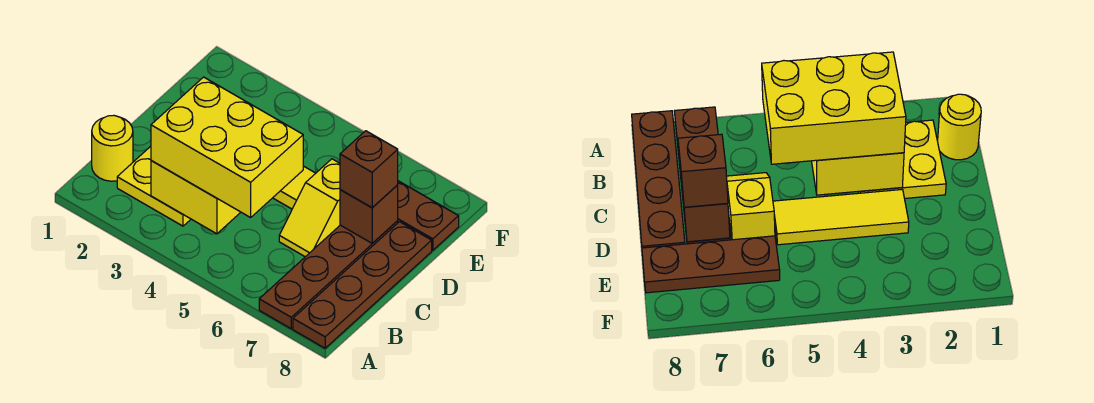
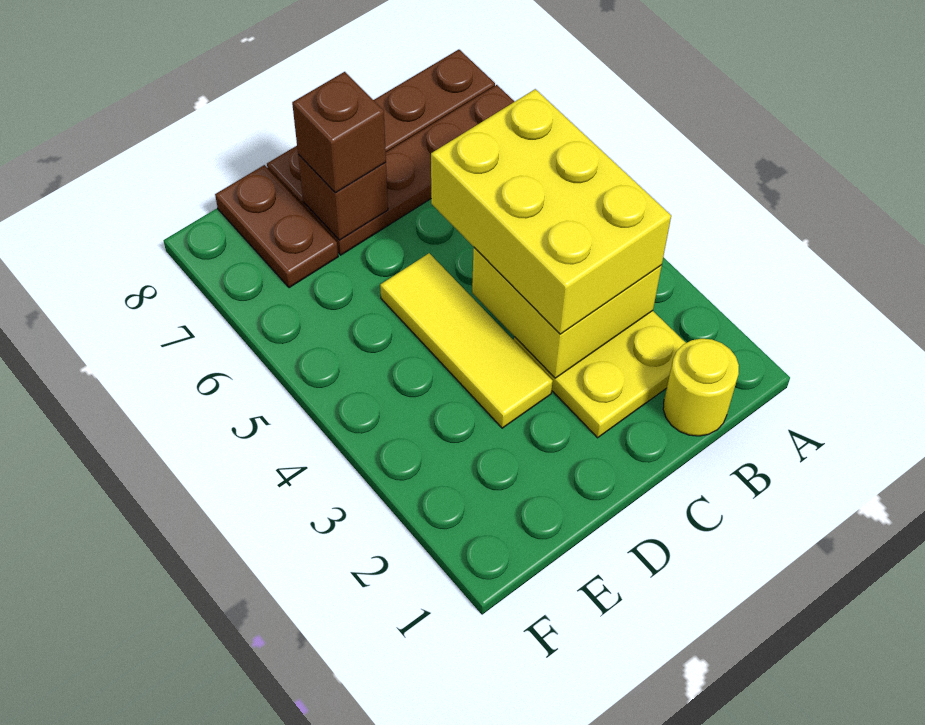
yellow slope C6:D6 level 1 top D -> none
brown plate E6:E8 level 1 -> brown plate E7:E8 level 1

